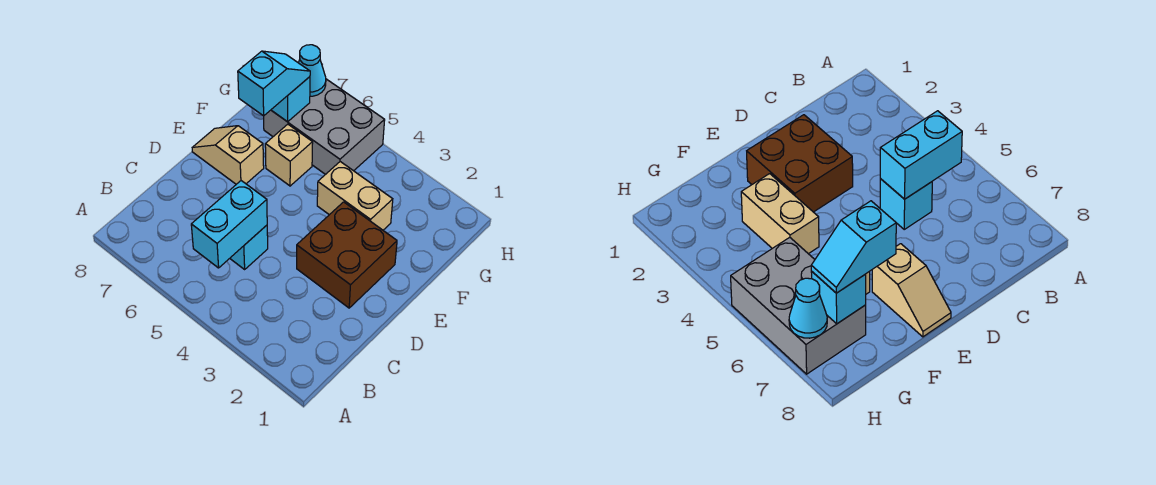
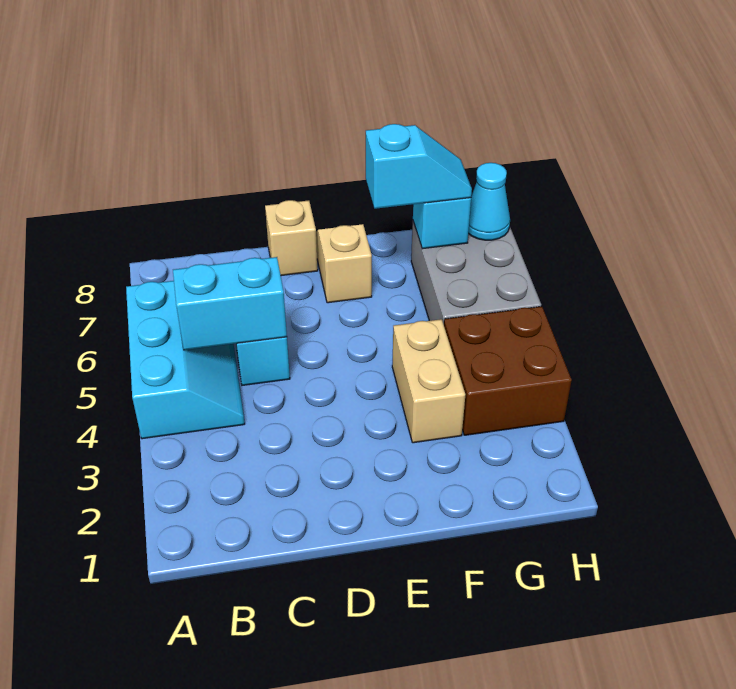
none -> cyan slope A4:B6 level 1 top A
brown brick D2:E3 level 1 -> brown brick G3:H4 level 1
tan brick F6 level 1 -> tan brick D8 level 1

